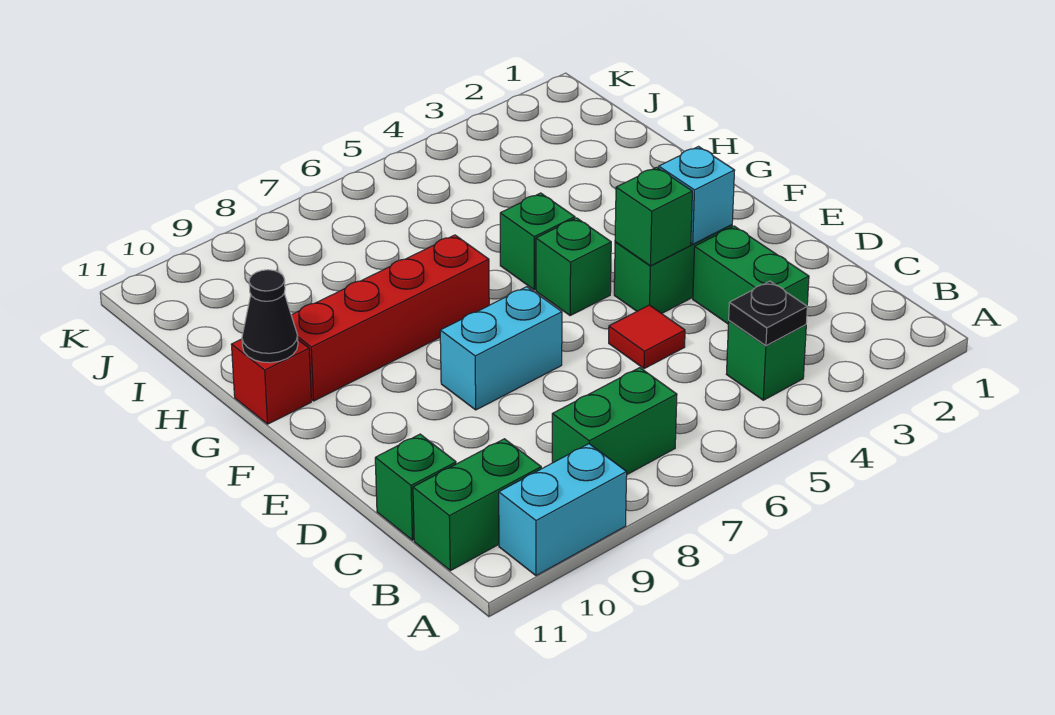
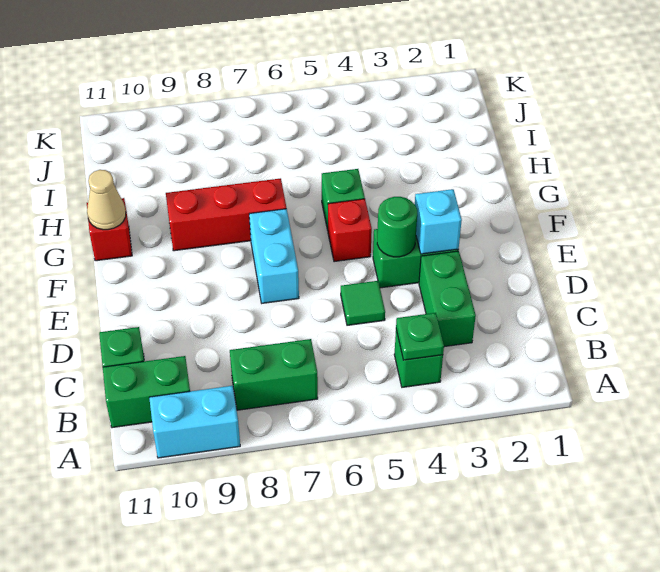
black plate B4 level 2 -> green plate B4 level 2
red tile D5 level 1 -> green tile D5 level 1
green brick E4 level 2 -> green round brick E4 level 2
cyan brick E7:E8 level 1 -> cyan brick E7:F7 level 1
green brick F5 level 1 -> red brick F5 level 1
red brick G7:G10 level 1 -> red brick G7:G9 level 1
black cone G11 level 2 -> tan cone G11 level 2

